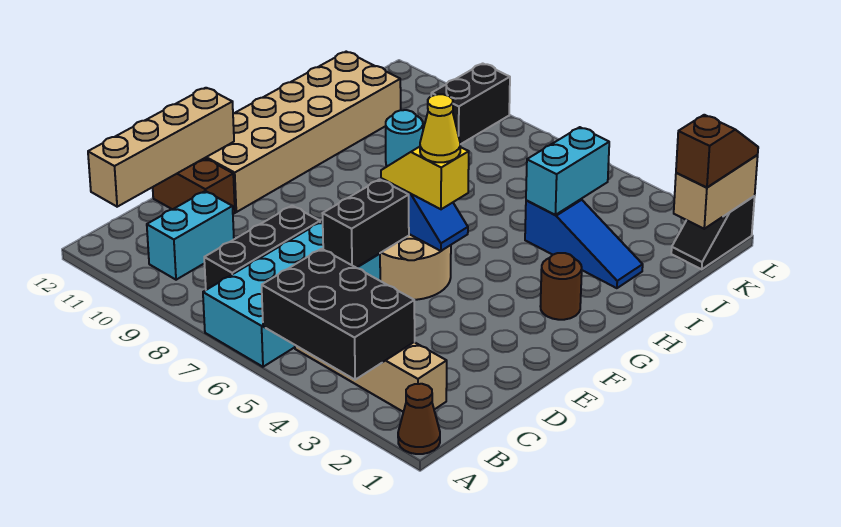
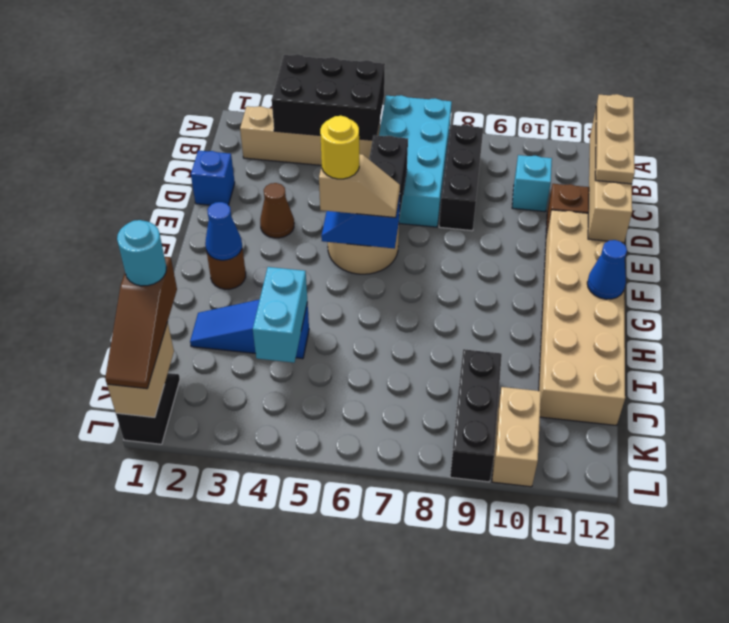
brown cone A1 level 1 -> brown cone E3 level 1
cyan brick B10:C10 level 1 -> cyan brick C10 level 1
none -> tan plate B12:D12 level 3
none -> blue brick D1 level 1
yellow slope F5:F6 level 3 top 5 -> tan slope F5:F6 level 3 top 5
yellow cone F5 level 4 -> yellow round brick F5 level 4
none -> blue cone G2 level 2
none -> blue cone G12 level 2
cyan round brick I9 level 1 -> cyan round brick J1 level 4
brown slope K1:L1 level 3 top K -> brown slope J1:L1 level 3 top J
black brick K9:L9 level 1 -> black brick J9:L9 level 1
none -> tan brick K10:L10 level 1

